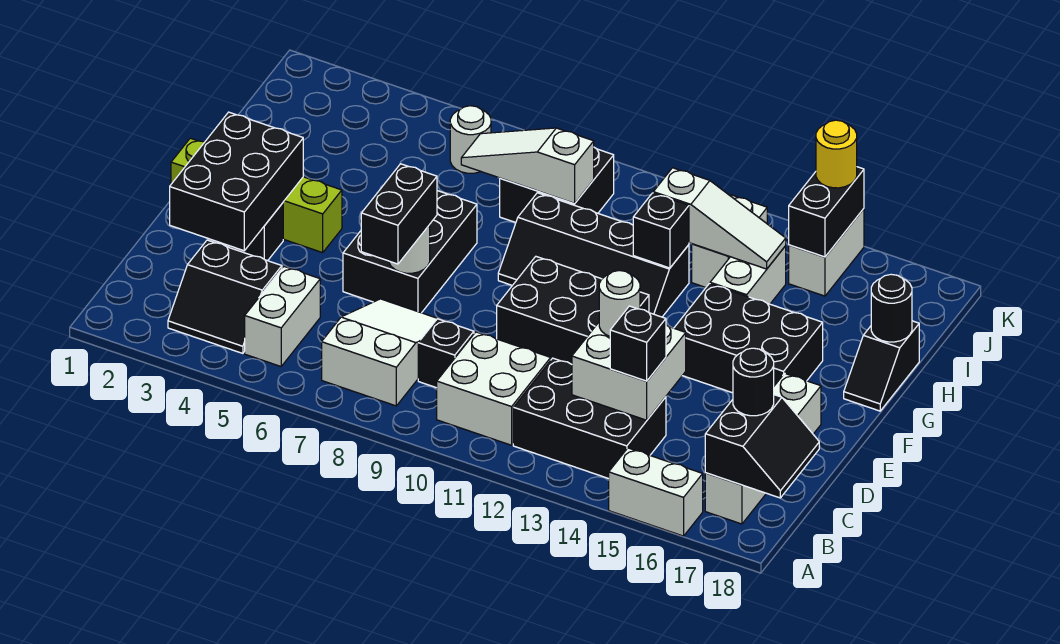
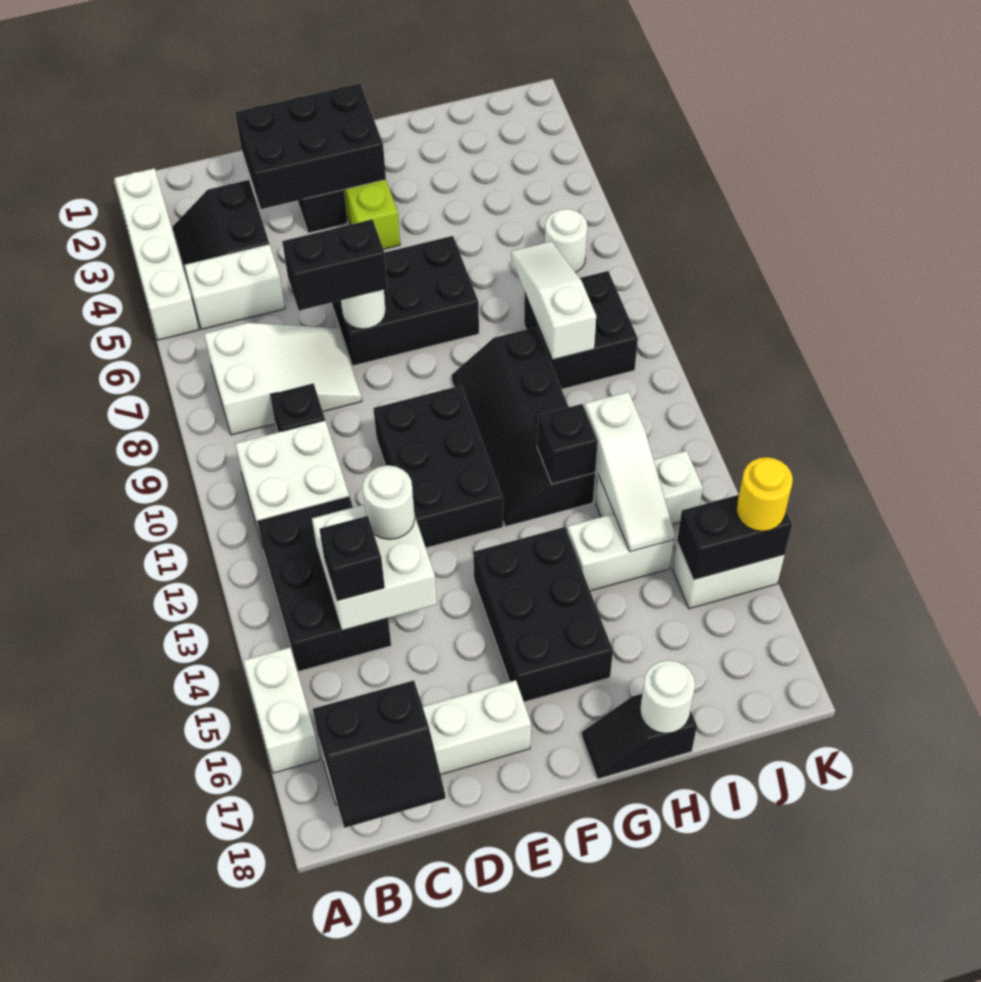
none -> white brick A2:A5 level 1
black round brick C17 level 3 -> none
black round brick H18 level 2 -> white round brick H18 level 2

